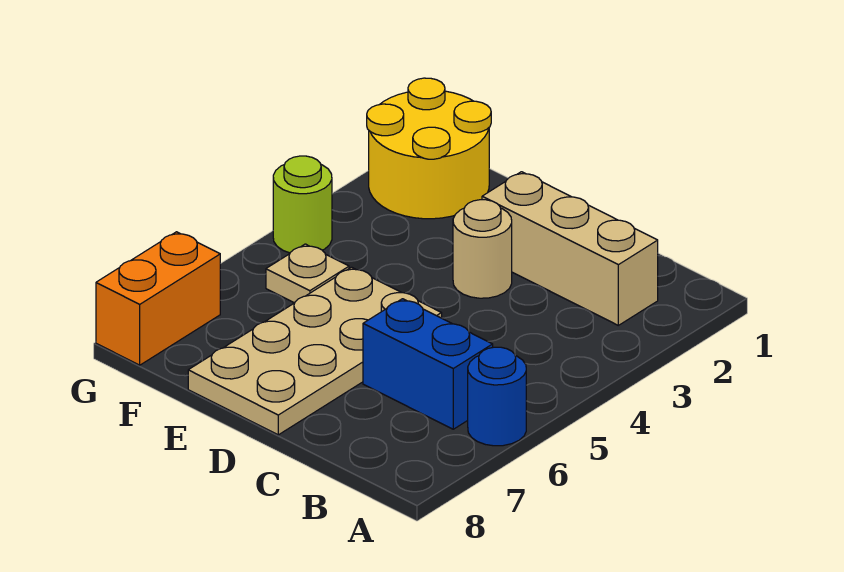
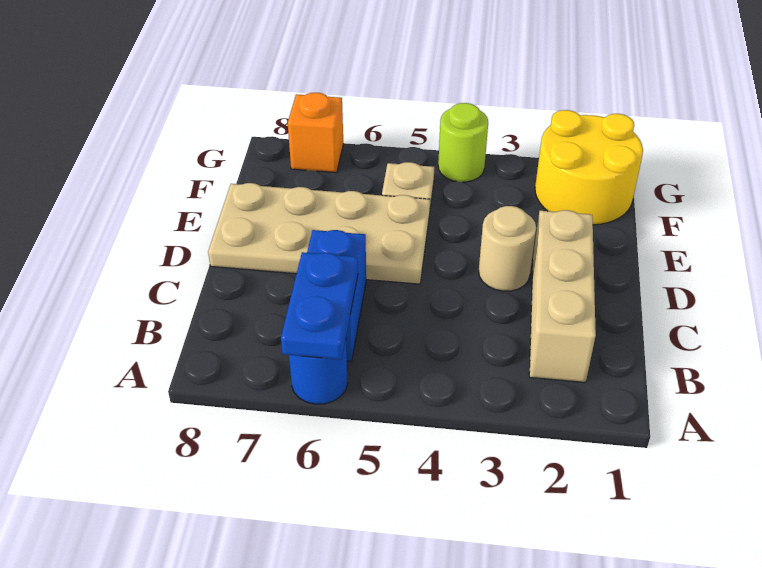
none -> blue plate A6:B6 level 2
orange brick G7:G8 level 1 -> orange brick G7 level 1

